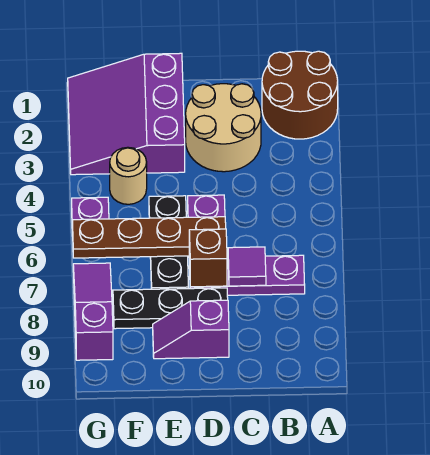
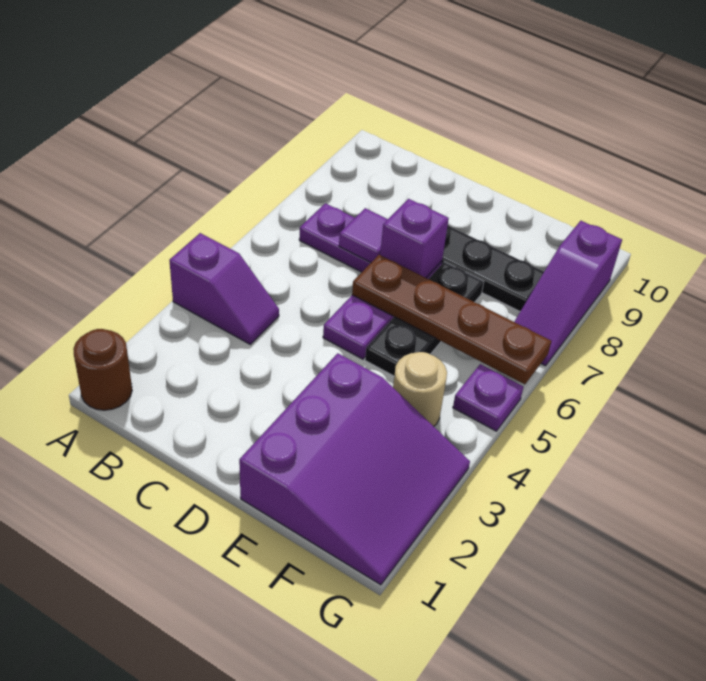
brown round brick A1:B2 level 1 -> brown round brick A1 level 1
tan round brick C2:D3 level 1 -> none
brown brick D7 level 2 -> purple brick D7 level 2
purple slope D9:E9 level 1 top D -> purple slope A4:B4 level 1 top A

